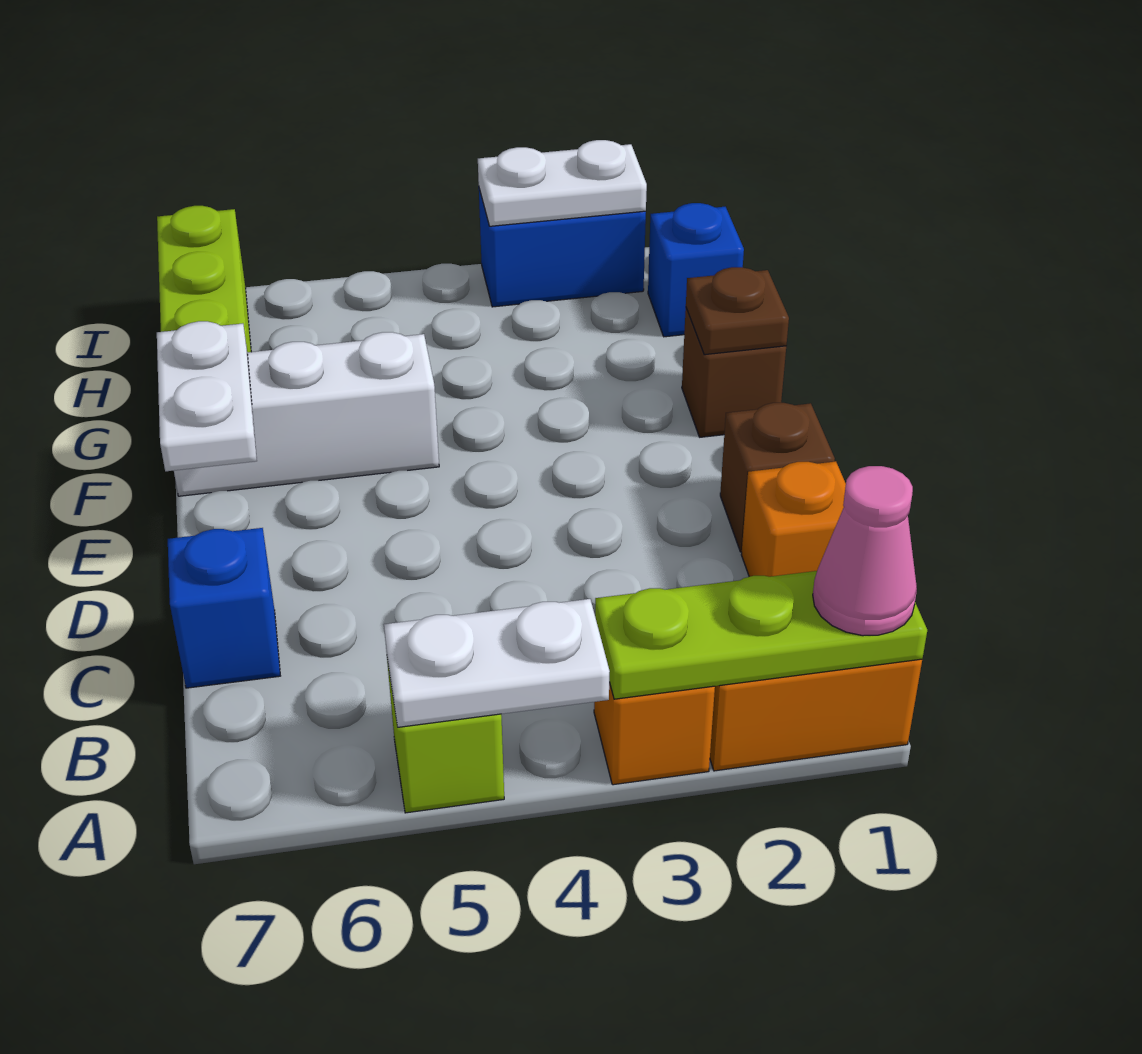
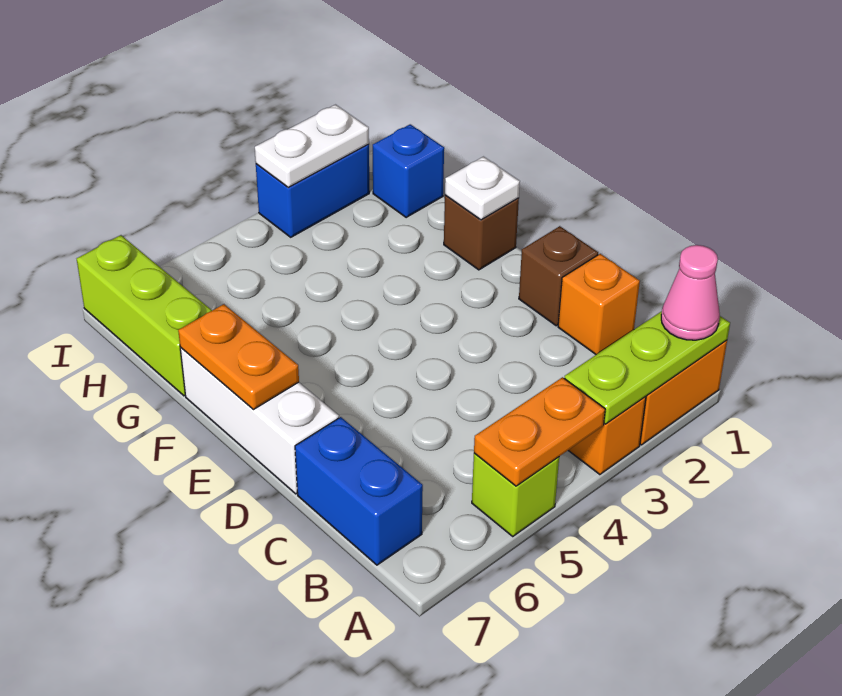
white plate A4:A5 level 2 -> orange plate A4:A5 level 2
blue brick C7 level 1 -> blue brick B7:C7 level 1
white plate E7:F7 level 2 -> orange plate E7:F7 level 2
brown plate F1 level 2 -> white plate F1 level 2
white brick F5:F7 level 1 -> white brick D7:F7 level 1

